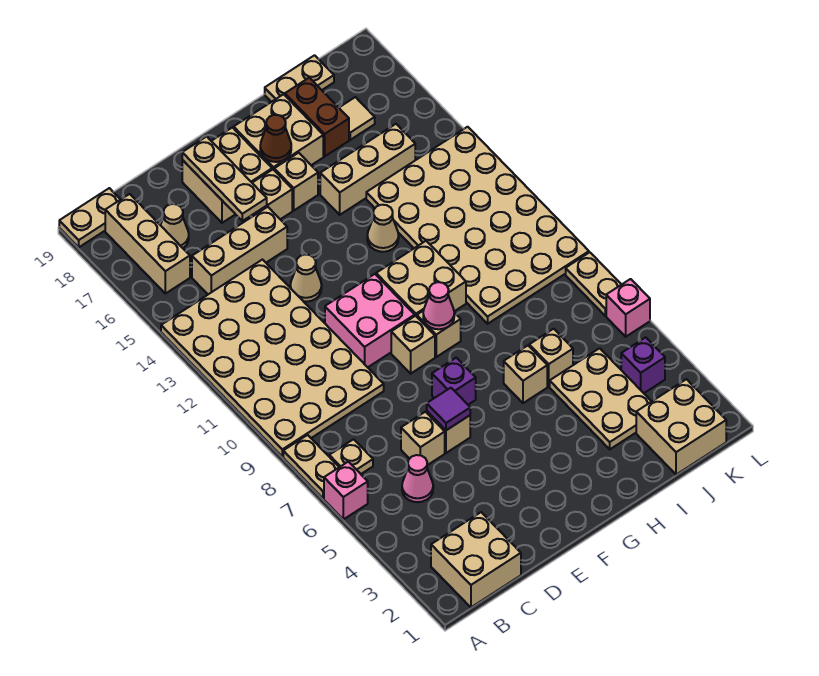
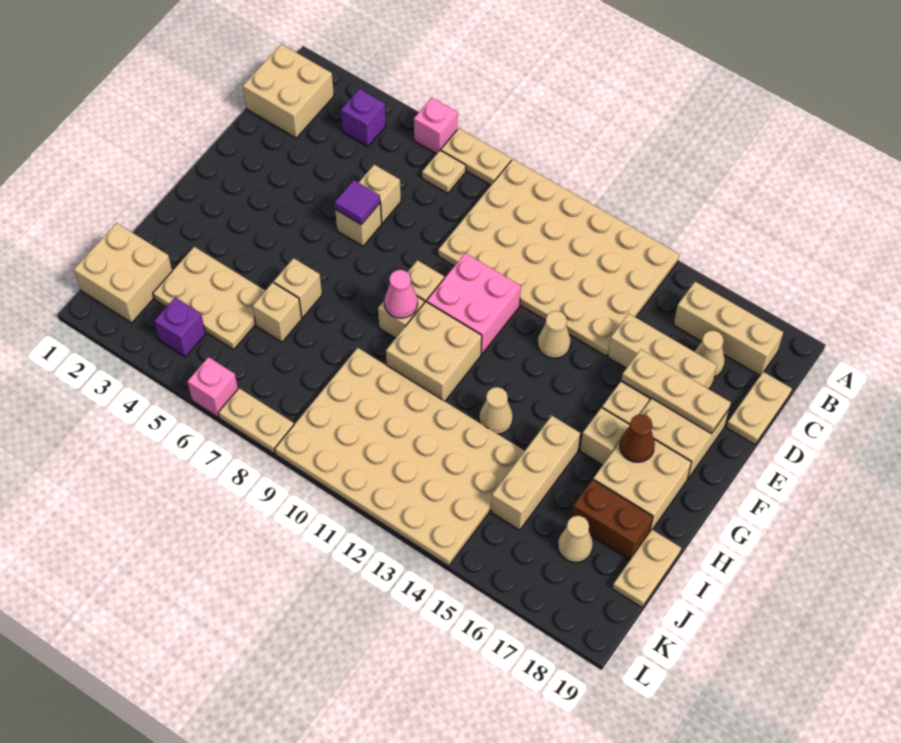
tan plate A19:B19 level 1 -> tan plate C19:D19 level 1
pink cone C5 level 1 -> none
tan brick C15:E15 level 1 -> tan brick D15:D17 level 1
purple brick F7 level 1 -> purple brick B4 level 1
tan tile J17 level 1 -> tan cone J17 level 1

